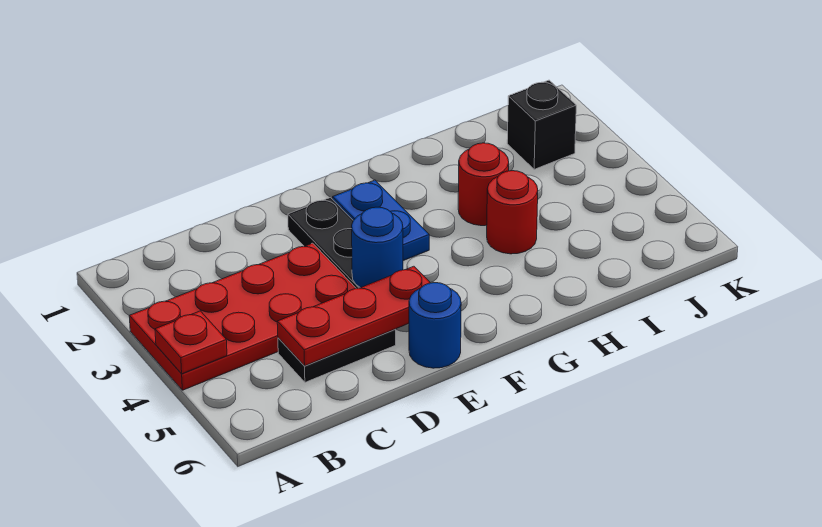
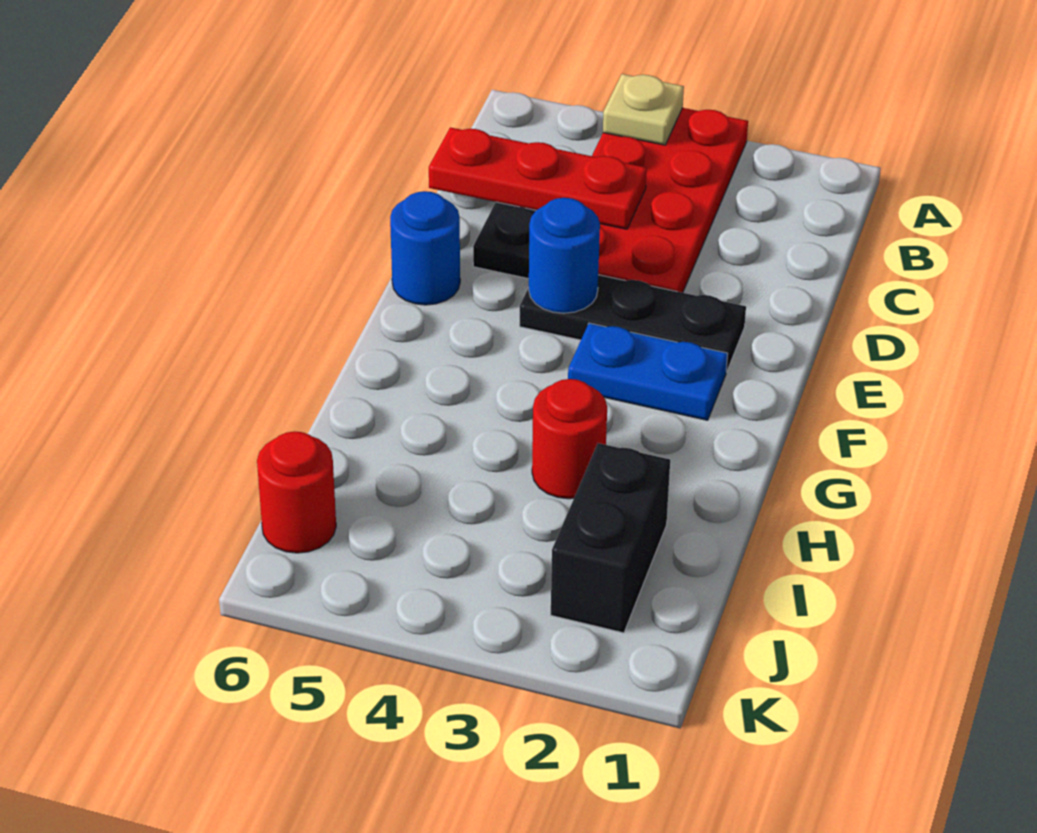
red plate A4 level 2 -> tan plate A4 level 2
red plate C5:E5 level 2 -> red plate C4:C6 level 2
red round brick H4 level 1 -> red round brick J6 level 1
black brick J2 level 1 -> black brick I2:J2 level 1

